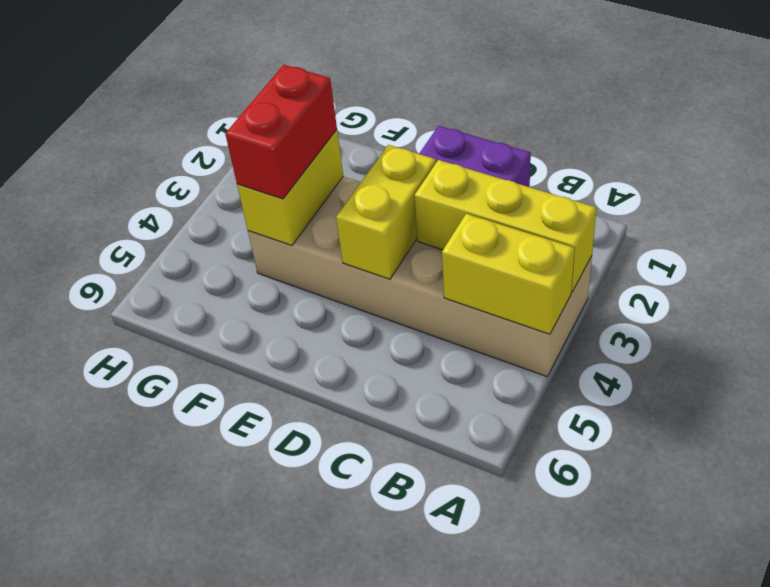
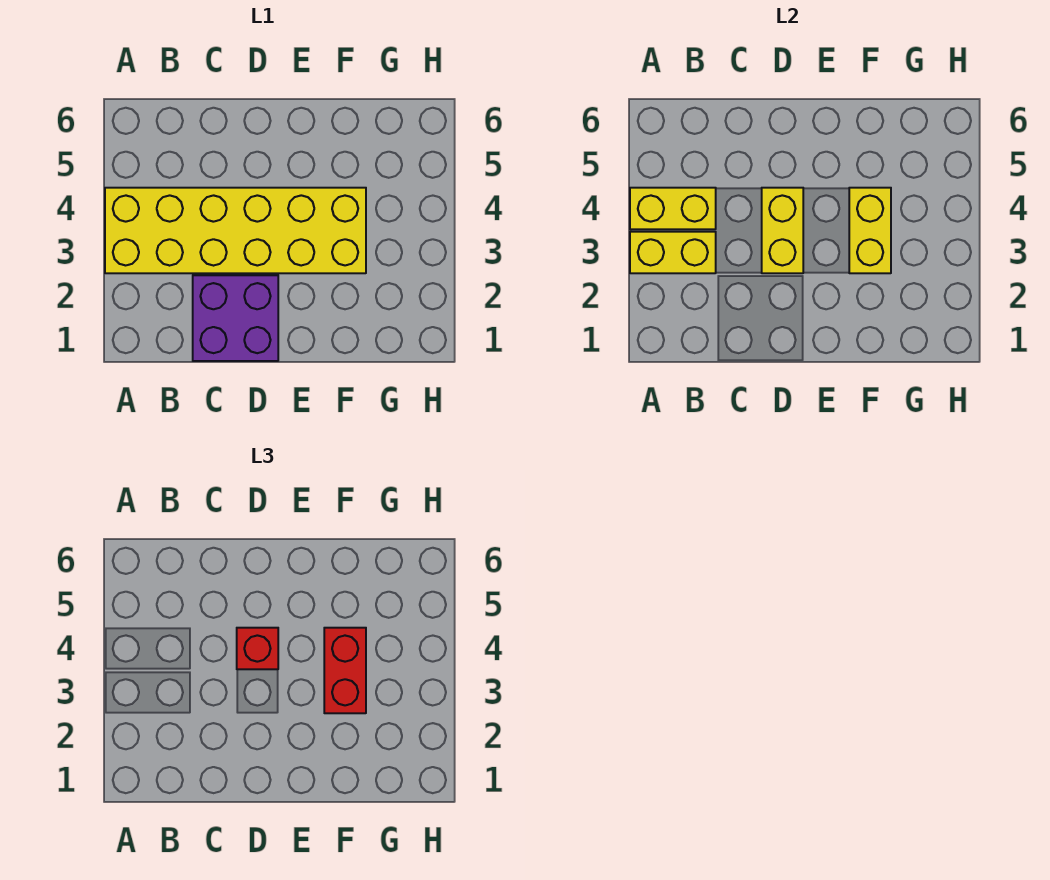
tan brick A3:F4 level 1 -> yellow brick A3:F4 level 1
yellow brick A3:C3 level 2 -> yellow brick A3:B3 level 2
none -> red brick D4 level 3

